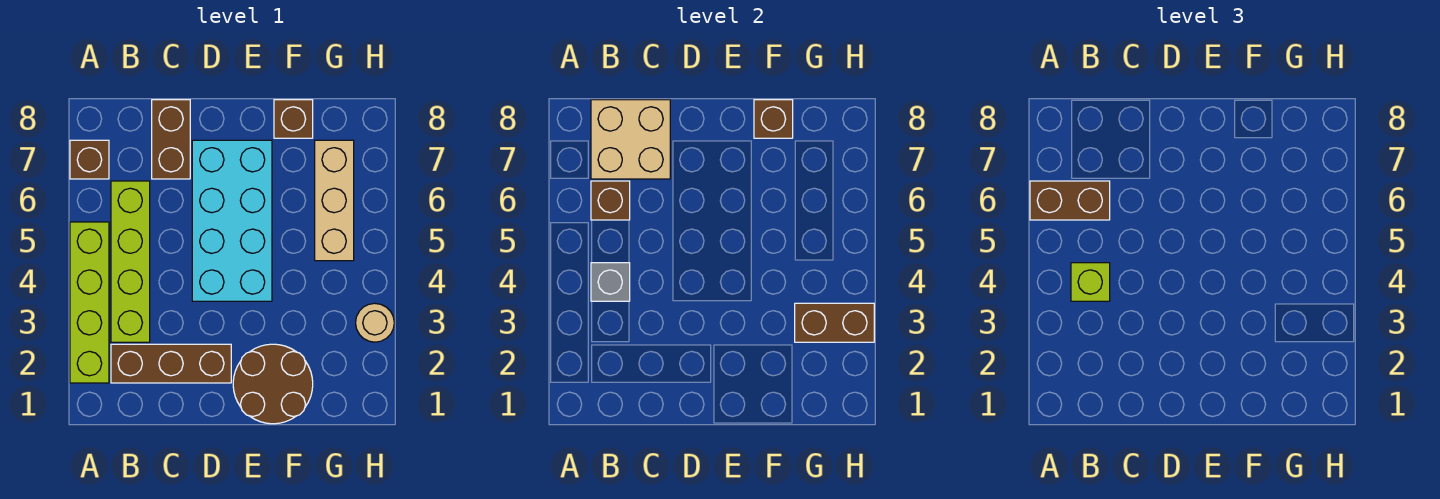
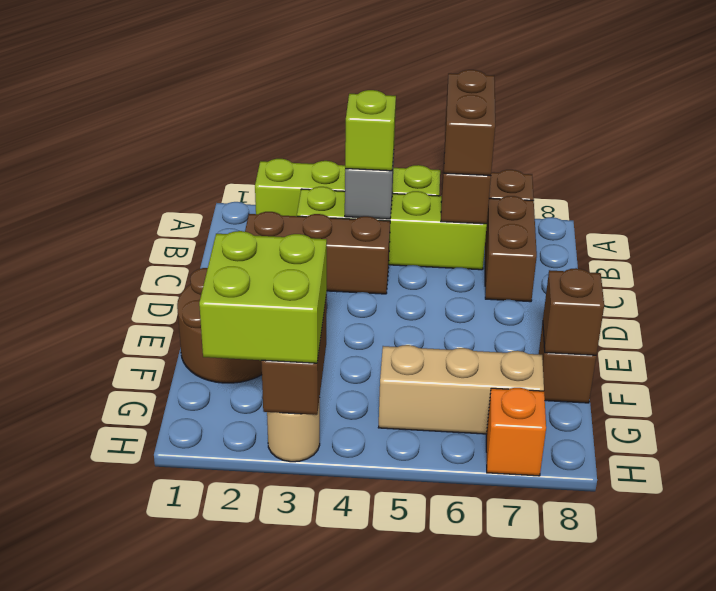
brown brick B2:D2 level 1 -> brown brick C2:C4 level 1
tan brick B7:C8 level 2 -> none
brown brick C7:C8 level 1 -> brown brick B7:C7 level 1
cyan brick D4:E7 level 1 -> none
none -> lime brick G2:H3 level 3
none -> orange brick H7 level 1

